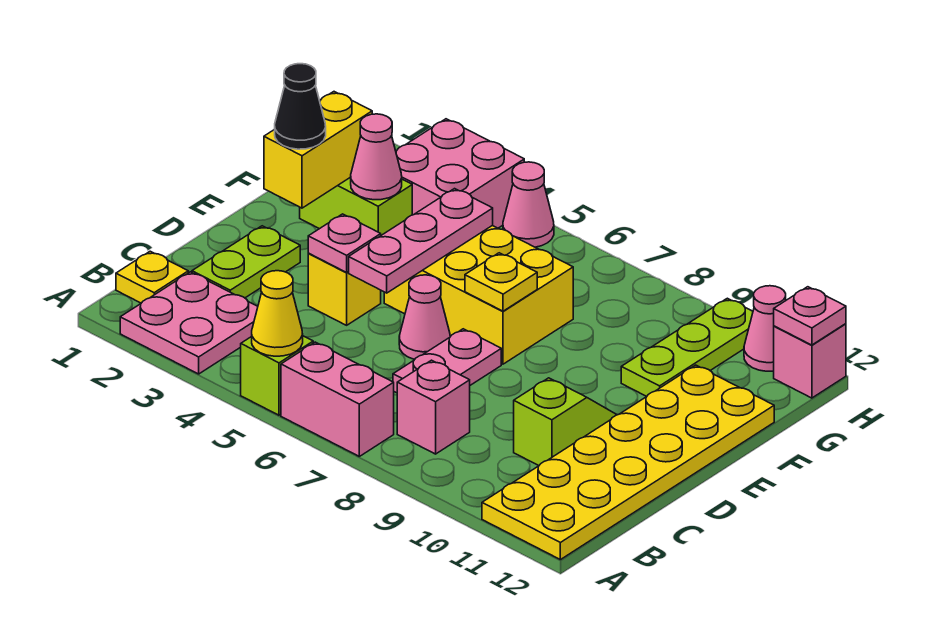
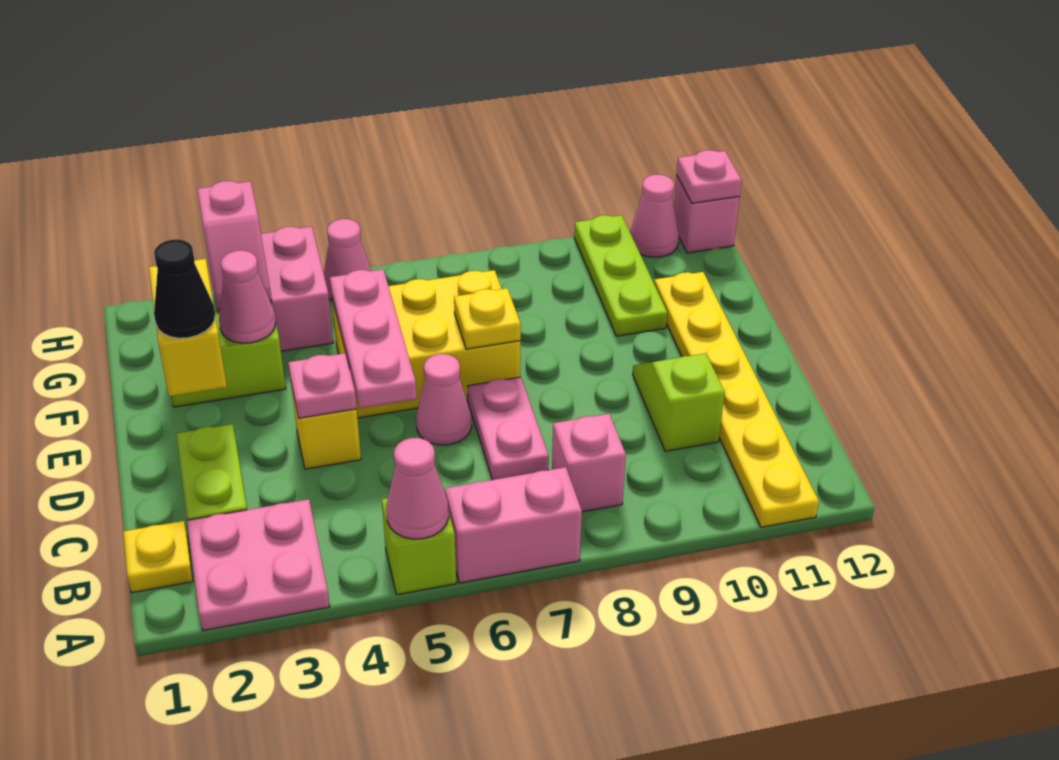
yellow cone A5 level 2 -> pink cone A5 level 2
yellow plate A11:F12 level 1 -> yellow plate A11:F11 level 1
none -> pink slope G3:H3 level 2 top H

